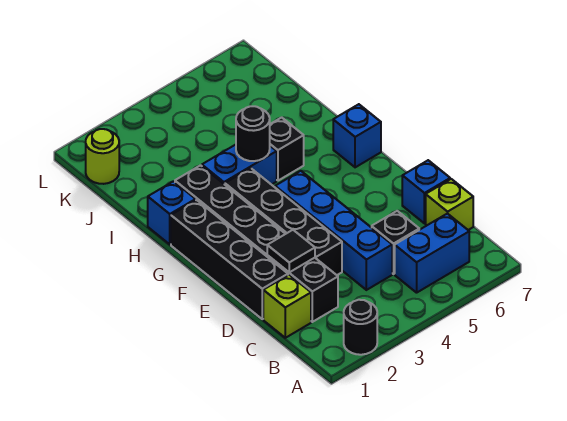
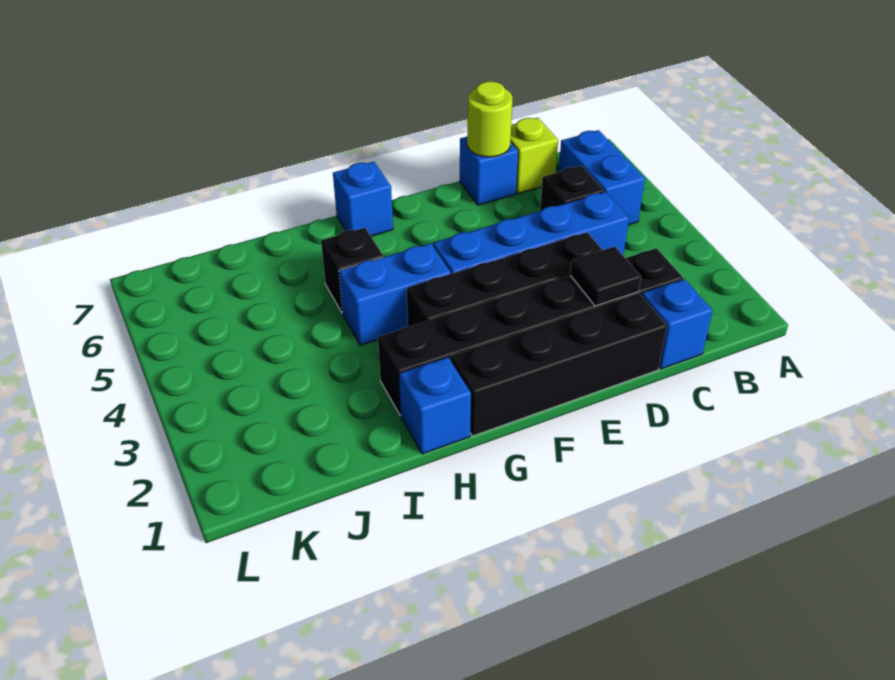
black round brick A2 level 1 -> none
lime brick C1 level 1 -> blue brick C1 level 1
blue brick H3:H4 level 1 -> blue brick G4:H4 level 1
black round brick H4 level 2 -> none
lime round brick K1 level 1 -> lime round brick D7 level 2

